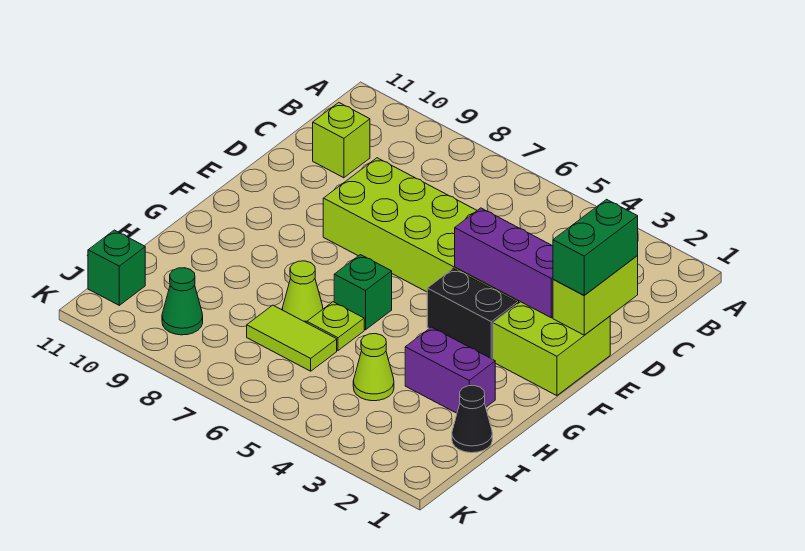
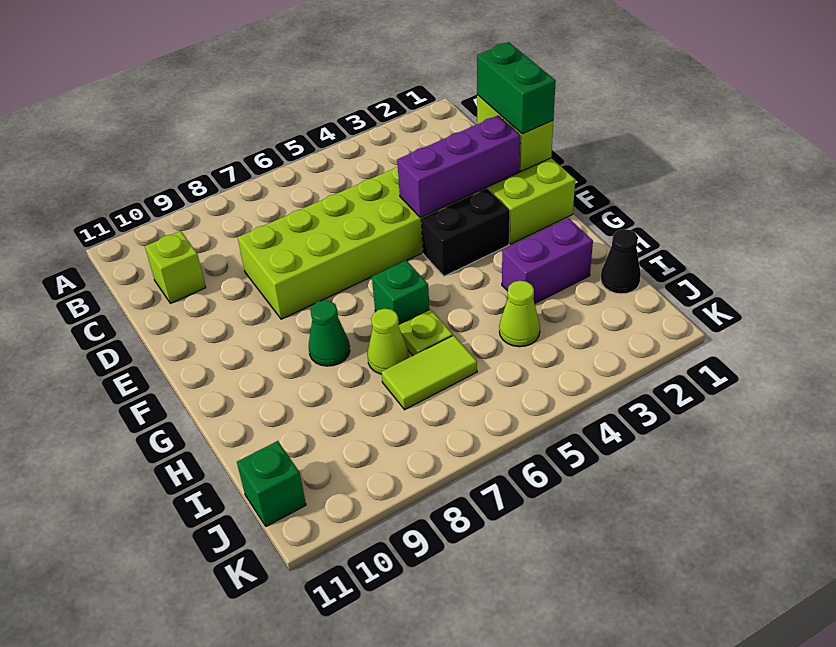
green cone J9 level 1 -> green cone G8 level 1

